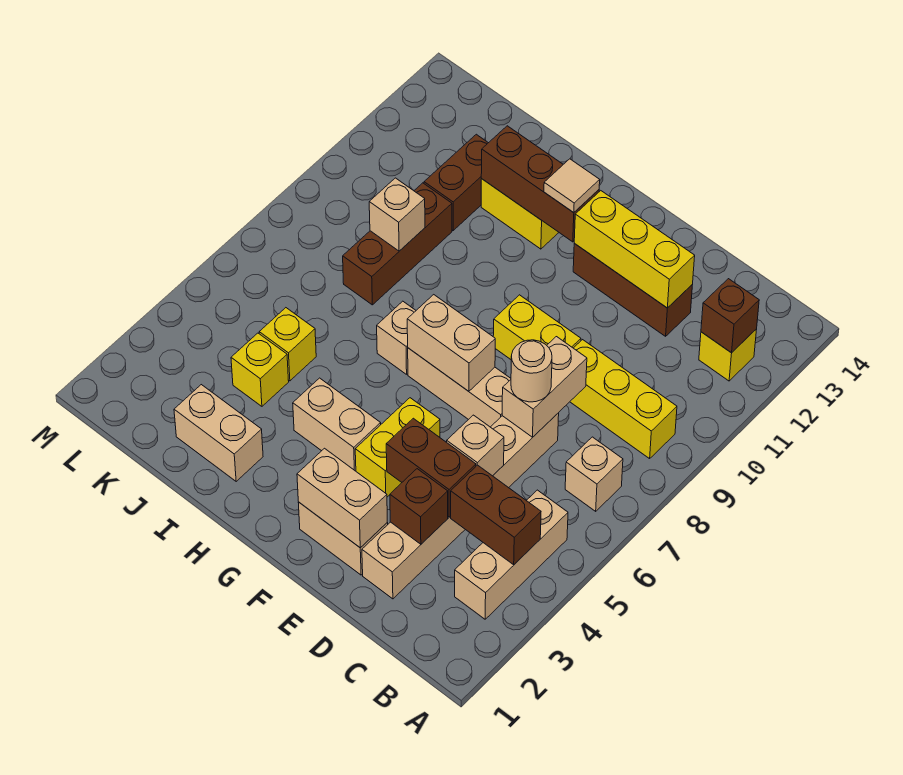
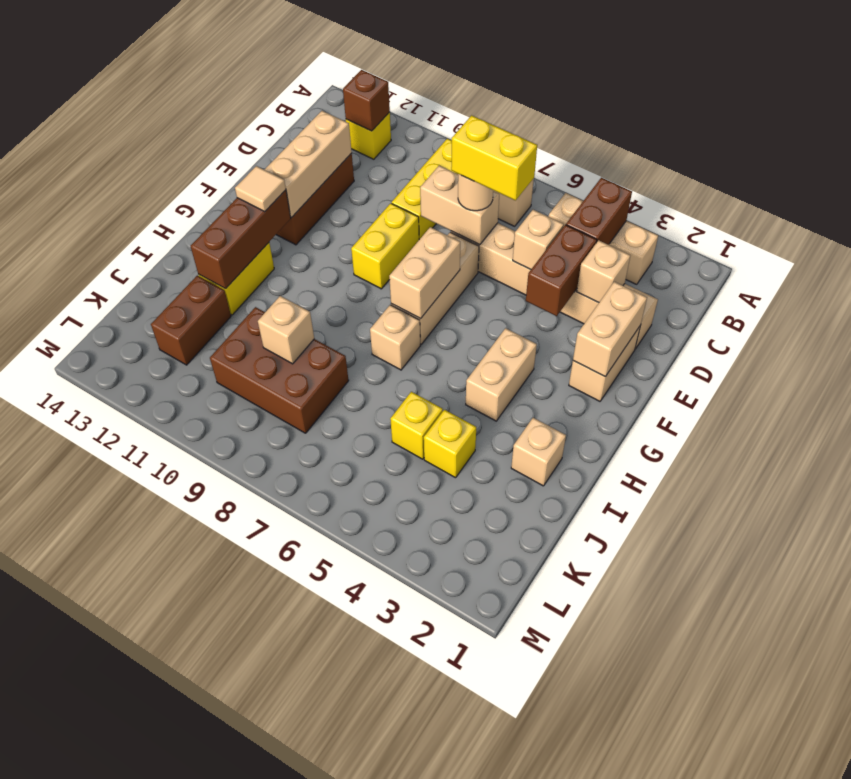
brown brick D3 level 2 -> tan brick D3 level 2
yellow brick D12:F12 level 2 -> tan brick D12:F12 level 2
yellow brick F4:F5 level 1 -> yellow brick D6:D7 level 4
tan brick I2:J2 level 1 -> tan brick I2 level 1
brown brick J8:J10 level 1 -> brown brick J8:K10 level 1
brown brick J11:J12 level 1 -> brown brick J12:K12 level 1

